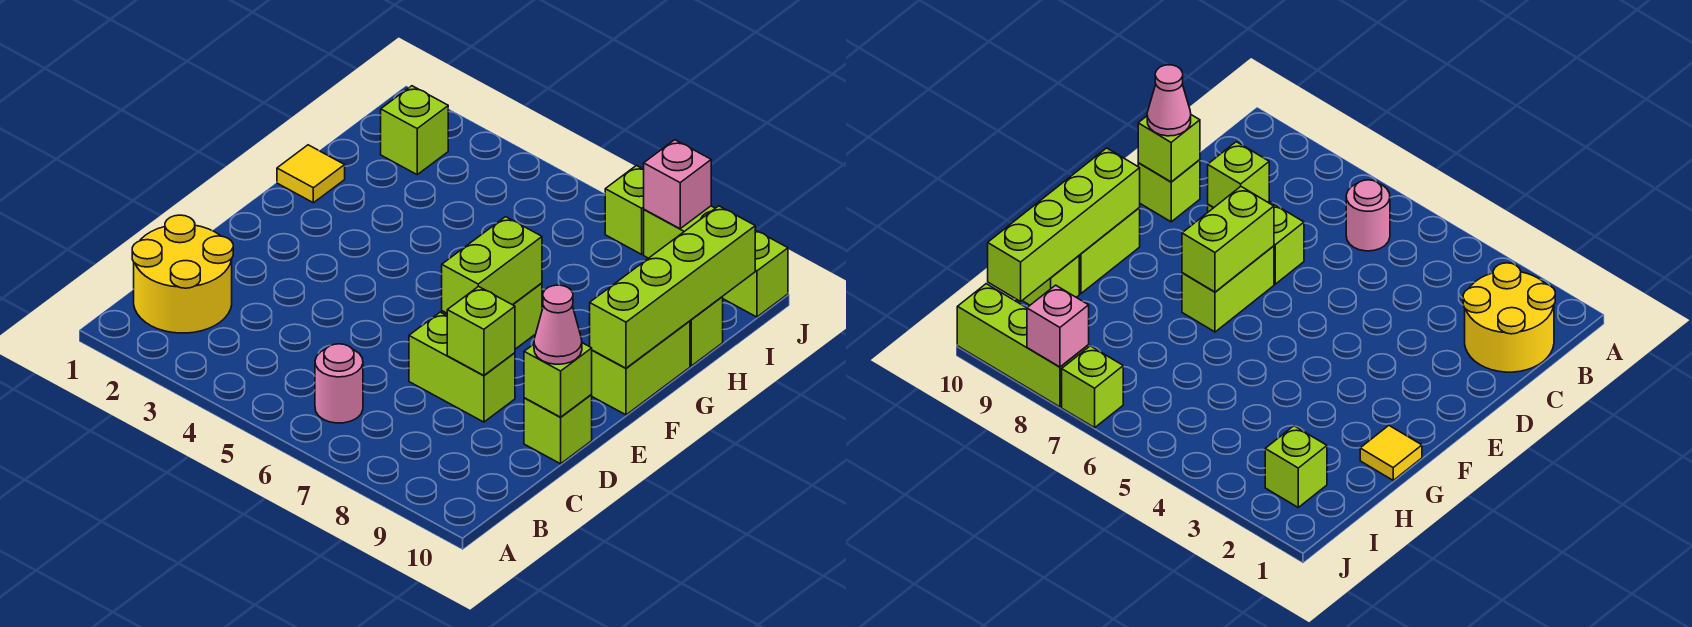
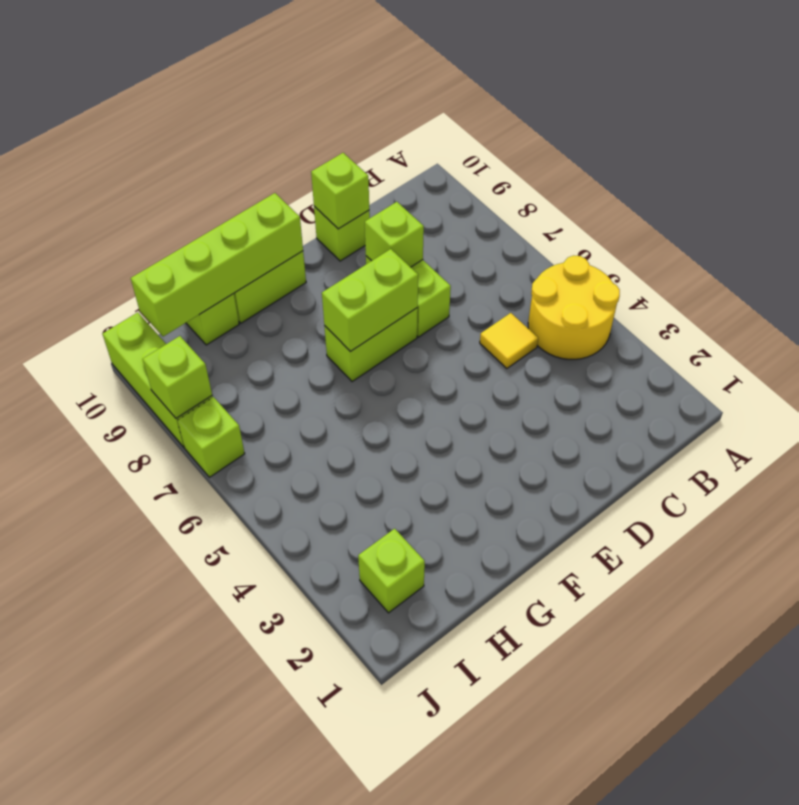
yellow round brick B1:C2 level 1 -> yellow round brick A4:B5 level 1
pink round brick B6 level 1 -> none
pink cone D10 level 3 -> none
yellow tile G1 level 1 -> yellow tile C5 level 1
pink brick J8 level 2 -> lime brick J8 level 2

